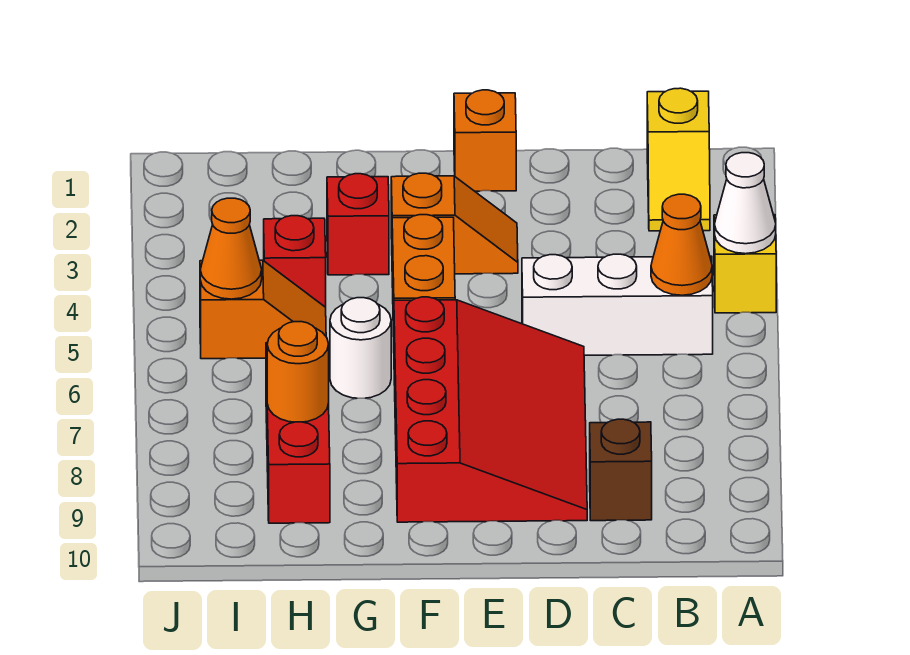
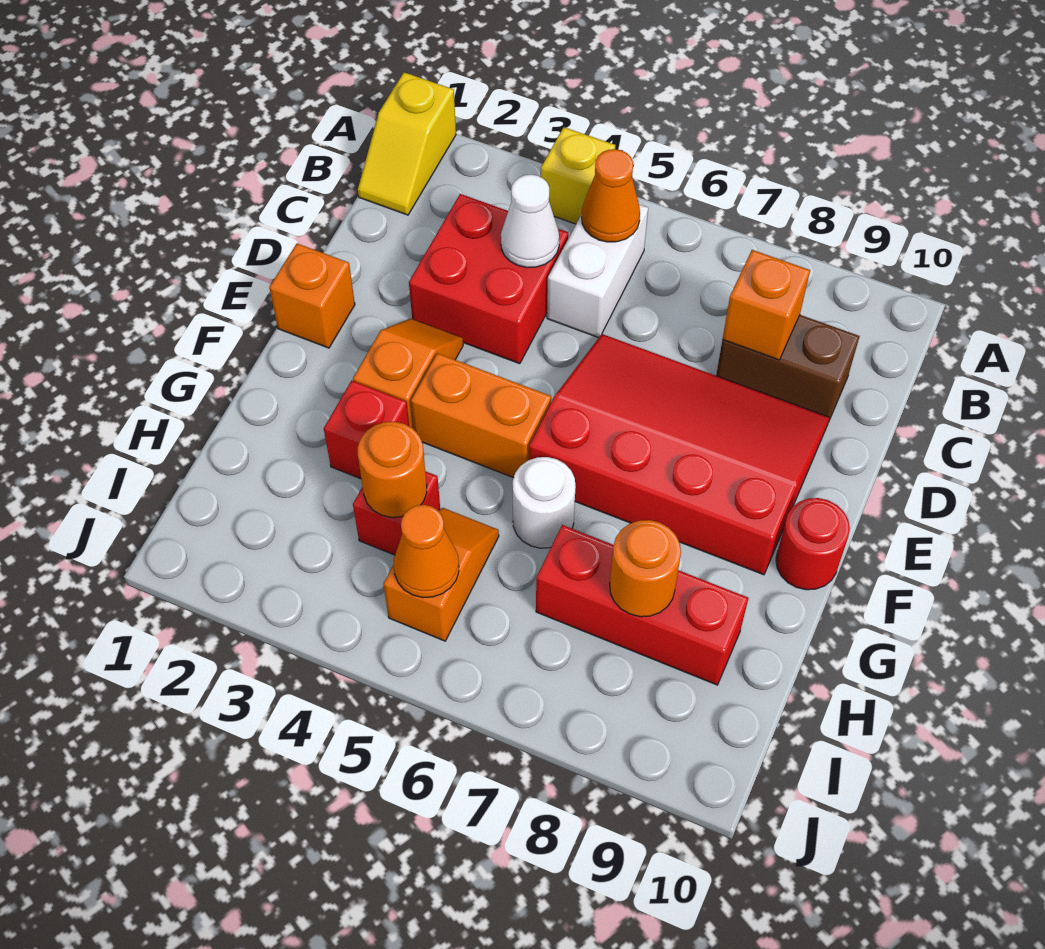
white cone A4 level 2 -> white cone C4 level 2
yellow slope B1:B2 level 1 top 1 -> yellow slope A1:B1 level 1 top A
white brick B5:D5 level 1 -> white brick B5:C5 level 1
none -> red brick C3:D4 level 1
none -> orange brick C8 level 2
brown brick C9 level 1 -> brown brick C8:C9 level 1
none -> red round brick F10 level 1
none -> orange round brick H4 level 2

